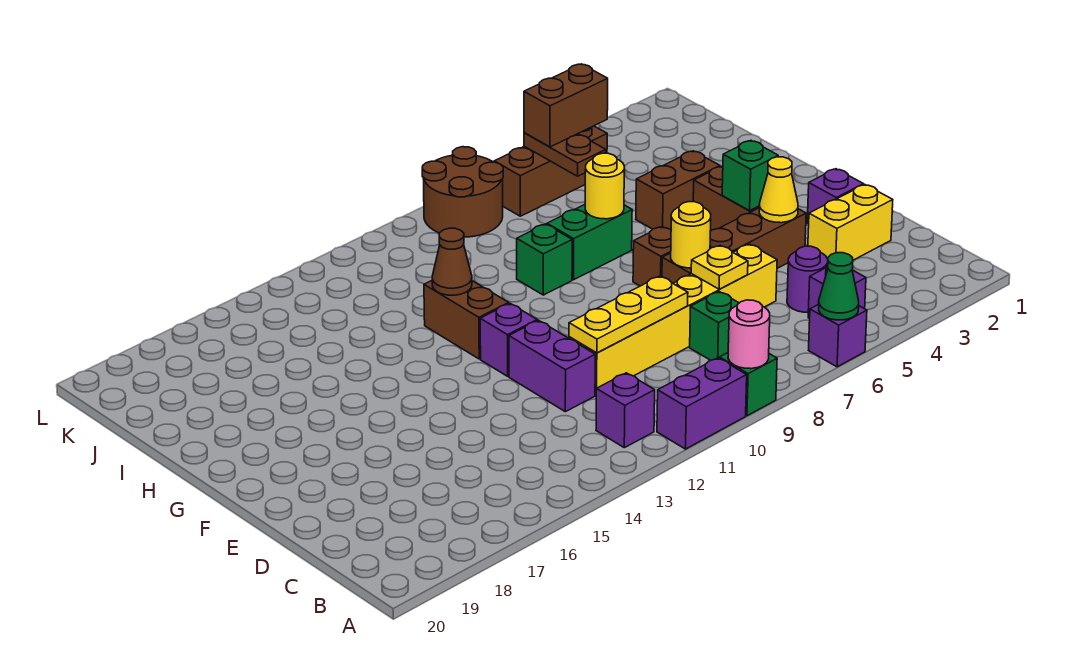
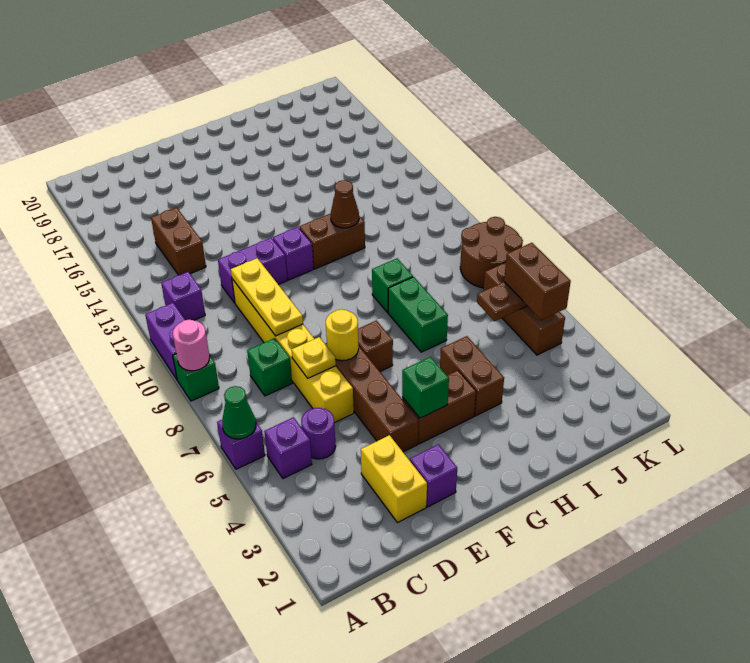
none -> brown brick C14:C15 level 1
yellow cone E4 level 2 -> none
yellow round brick H7 level 2 -> none

